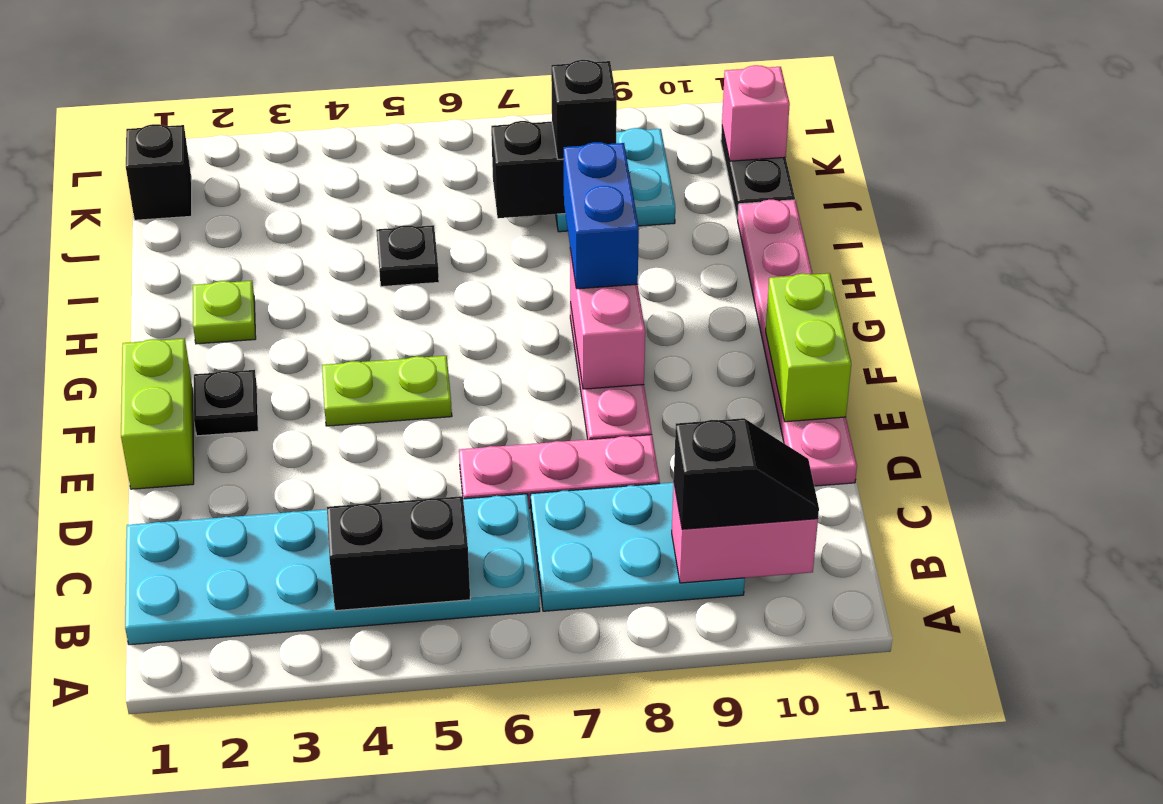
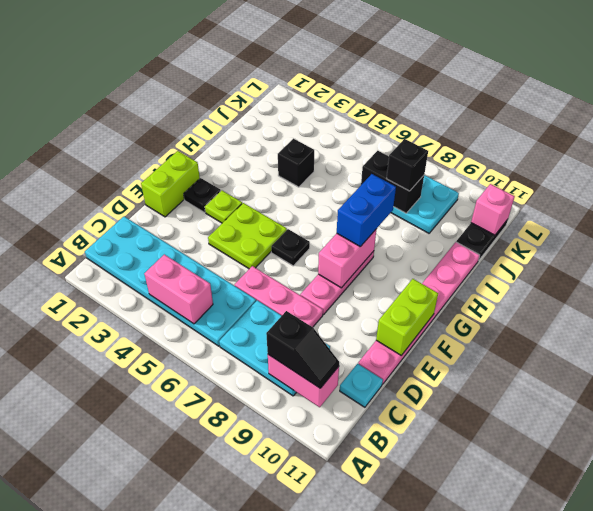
black brick B4:B5 level 2 -> pink brick B4:B5 level 2
none -> cyan plate C11 level 1
lime plate F4:F5 level 1 -> lime plate E4:F5 level 1
lime plate H2 level 1 -> lime plate F3 level 1
black plate I5 level 1 -> black plate F6 level 1
black brick K1 level 1 -> black brick I4 level 1

